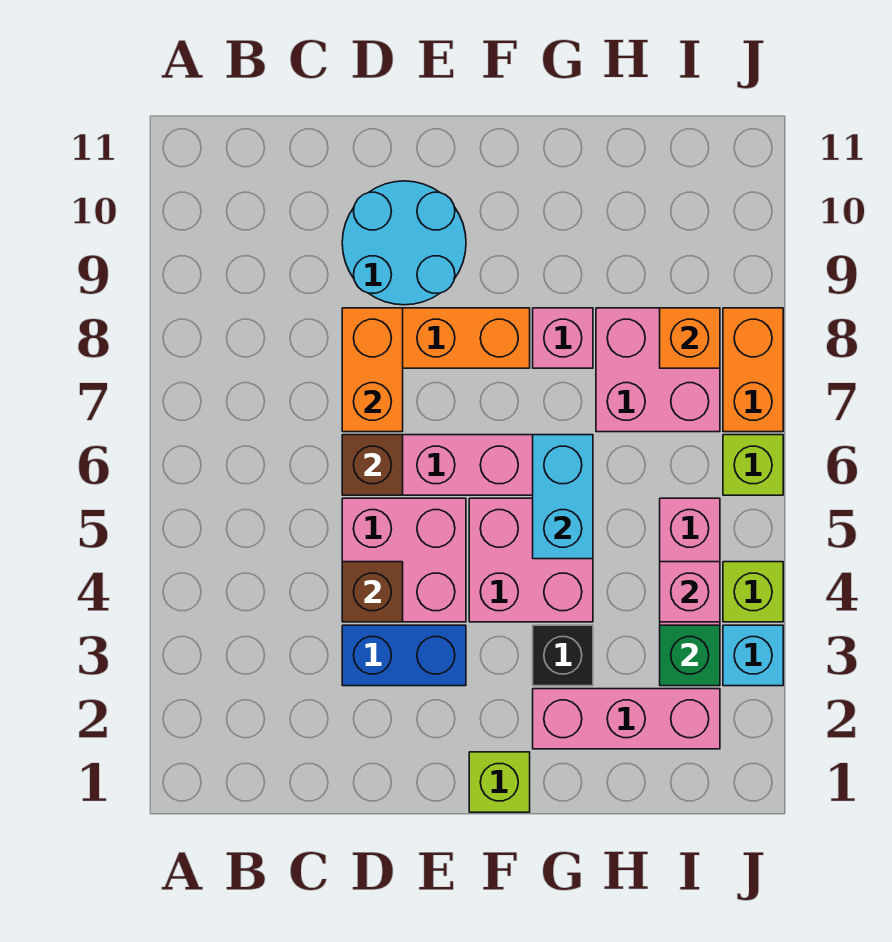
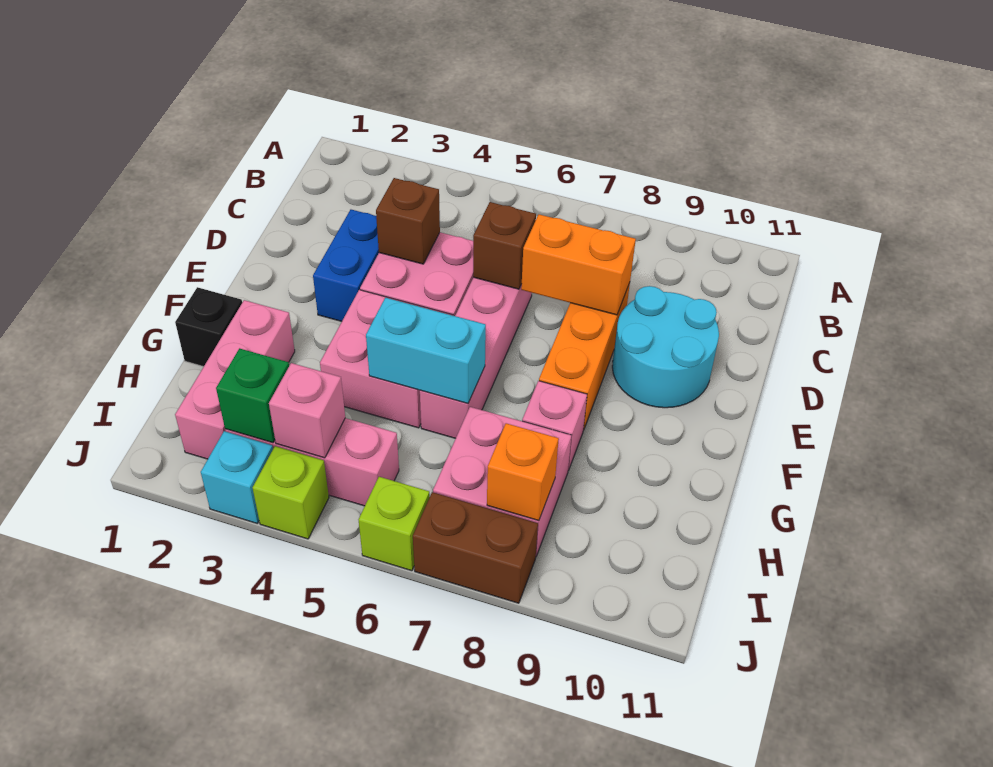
lime brick F1 level 1 -> none
black brick G3 level 1 -> black brick G1 level 1
orange brick J7:J8 level 1 -> brown brick J7:J8 level 1

